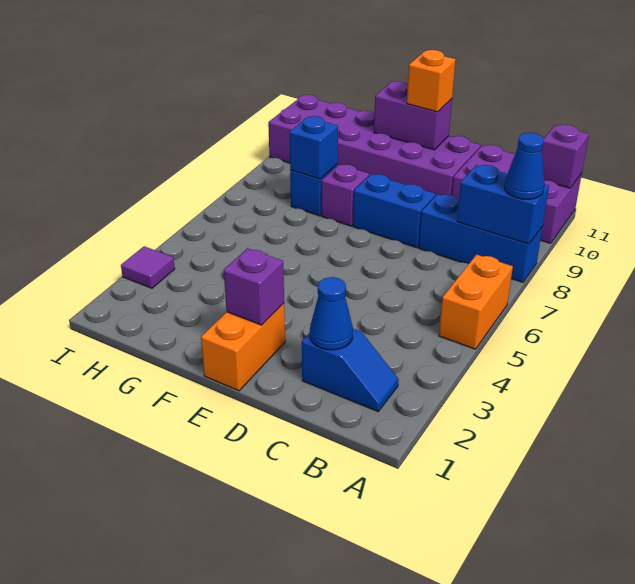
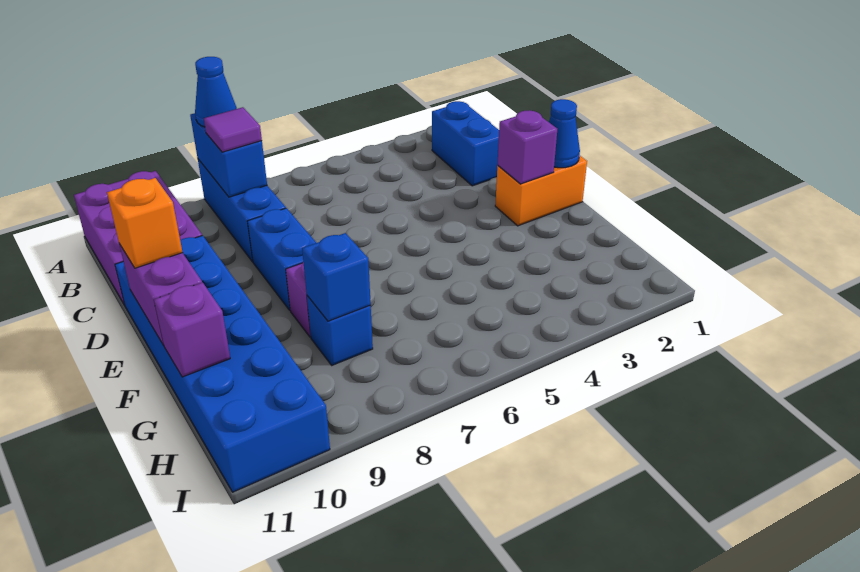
orange brick A5:A6 level 1 -> none
purple brick A11 level 2 -> purple brick G11 level 2
blue slope B2:C2 level 1 top C -> blue brick B2:C2 level 1
blue cone C2 level 2 -> blue cone E1 level 2
purple brick D10:I11 level 1 -> blue brick D10:I11 level 1
purple tile I3 level 1 -> purple tile B8 level 3

